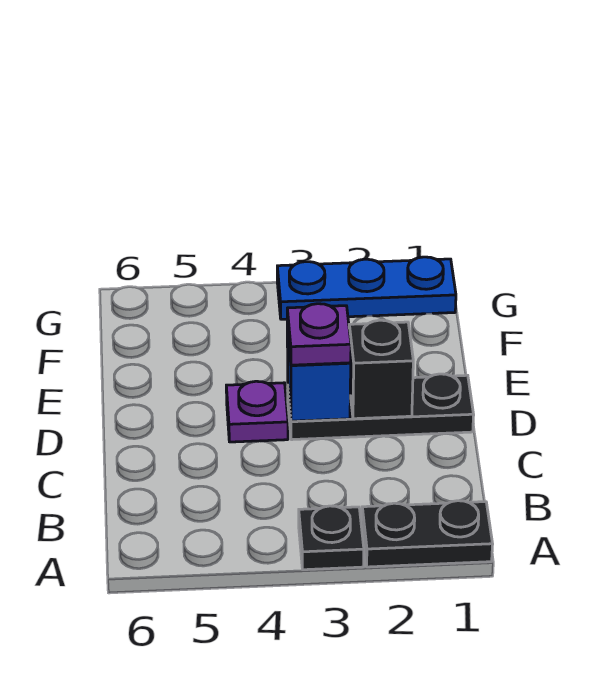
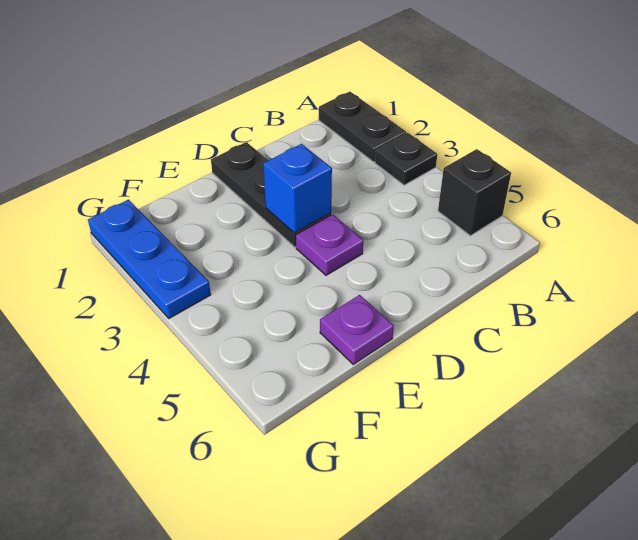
black brick D2 level 2 -> black brick A5 level 1
purple plate D3 level 3 -> purple plate E6 level 1

